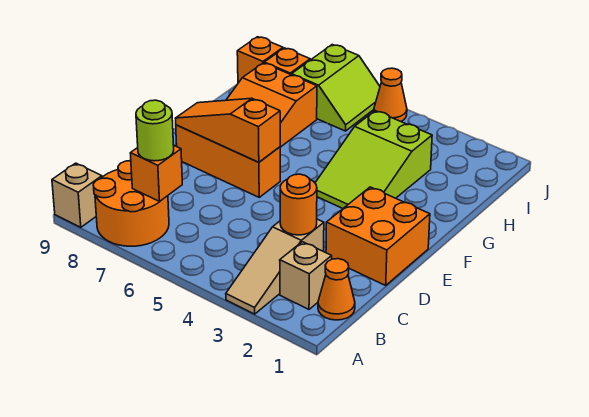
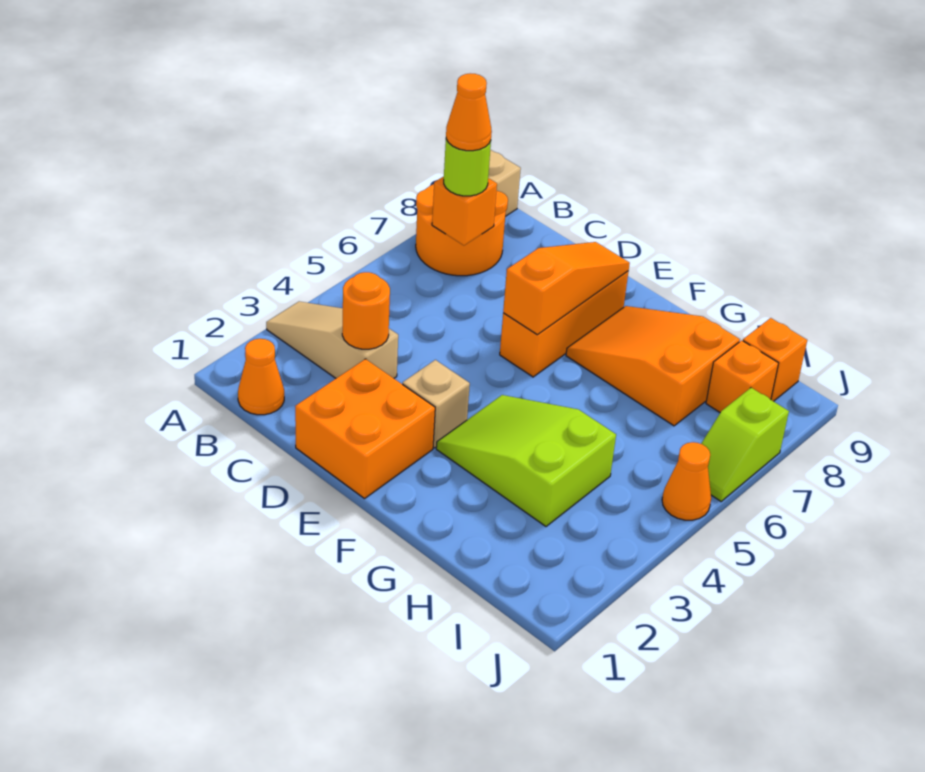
tan brick B2 level 1 -> tan brick E3 level 1
none -> orange cone B7 level 4
lime slope I6:J7 level 1 top 7 -> lime slope J6:J7 level 1 top 7

